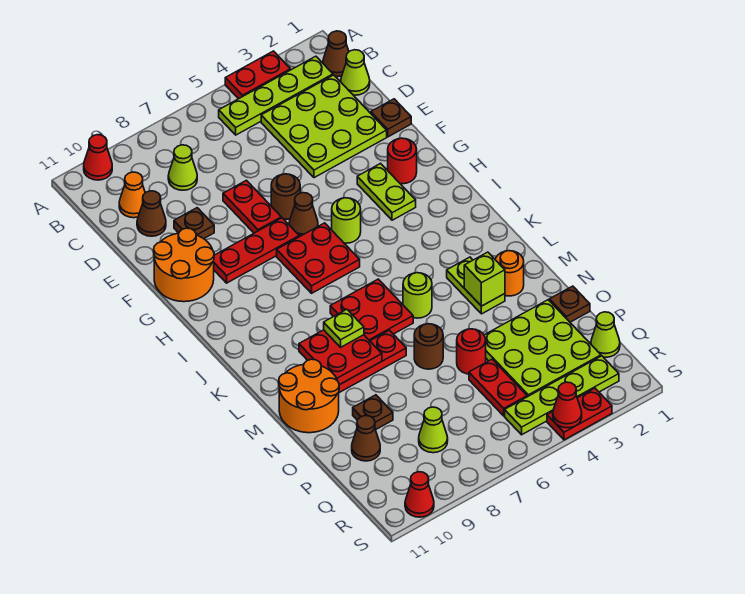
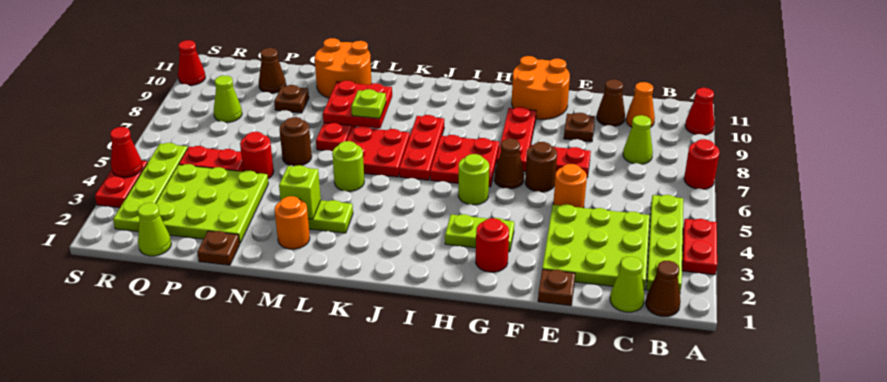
none -> red round brick A7 level 1
none -> orange round brick E5 level 1
none -> red plate J6:J8 level 1

